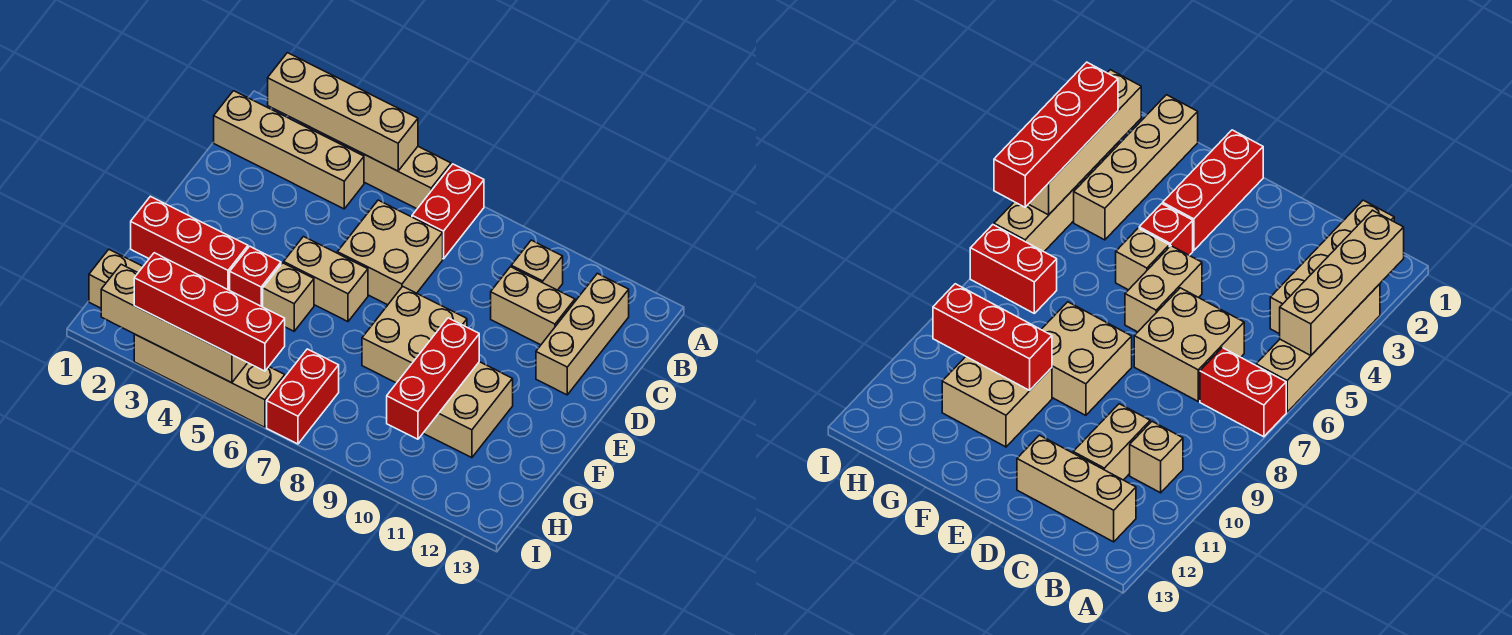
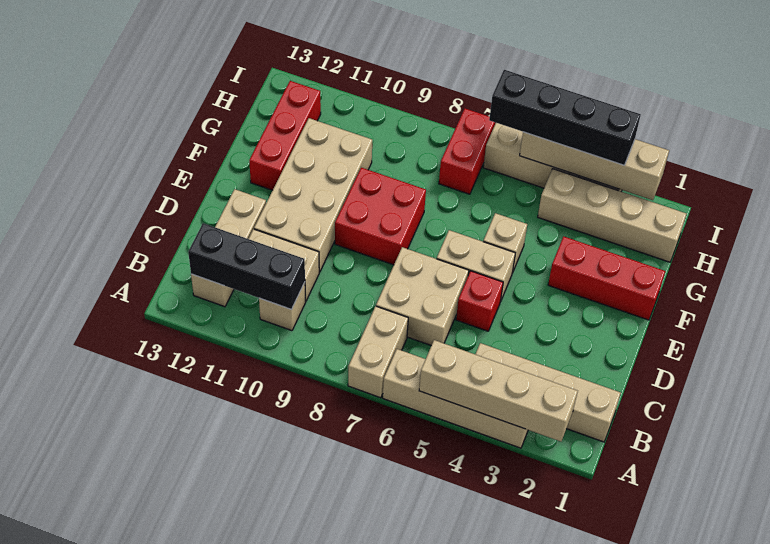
red brick A7:B7 level 1 -> tan brick A7:B7 level 1
none -> black brick B10:B12 level 2
tan brick E8:F9 level 1 -> red brick E8:F9 level 1
red brick F4 level 1 -> red brick D5 level 1
tan brick F10:G11 level 1 -> tan brick D10:G11 level 1
red brick F10:H10 level 2 -> red brick F12:H12 level 1
red brick I3:I6 level 3 -> black brick I3:I6 level 3

